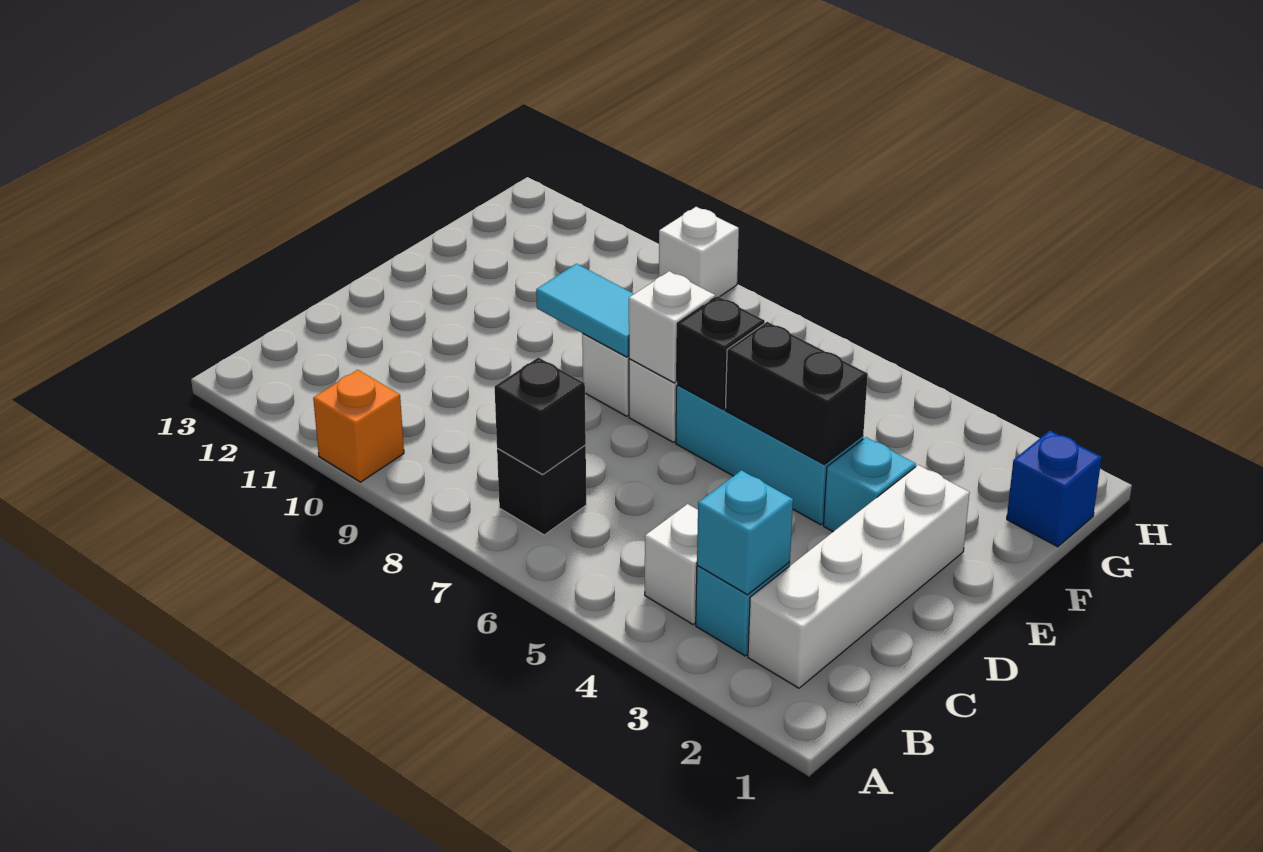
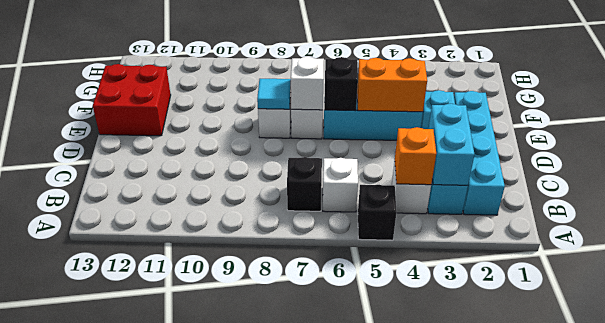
orange brick A10 level 1 -> orange brick B4 level 2
white brick B2:E2 level 1 -> cyan brick B2:E2 level 1
cyan brick B3 level 2 -> cyan brick B3:C3 level 2
black brick B7 level 2 -> black brick A5 level 1
black brick E4:E5 level 2 -> orange brick E4:E5 level 2
cyan tile E8:E9 level 2 -> cyan tile E8 level 2
none -> red brick E12:F13 level 1
blue brick G1 level 1 -> none
white brick H9 level 1 -> white brick B6 level 1

